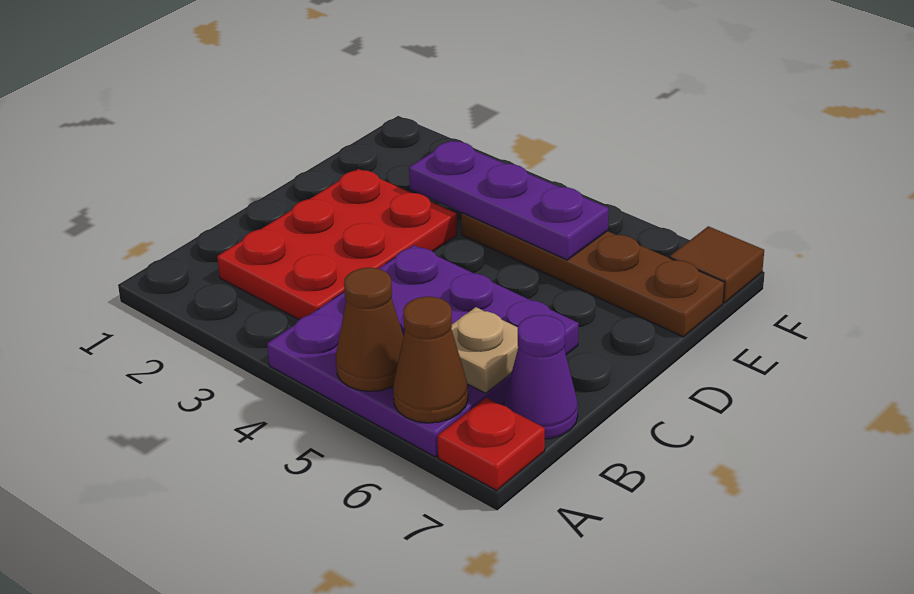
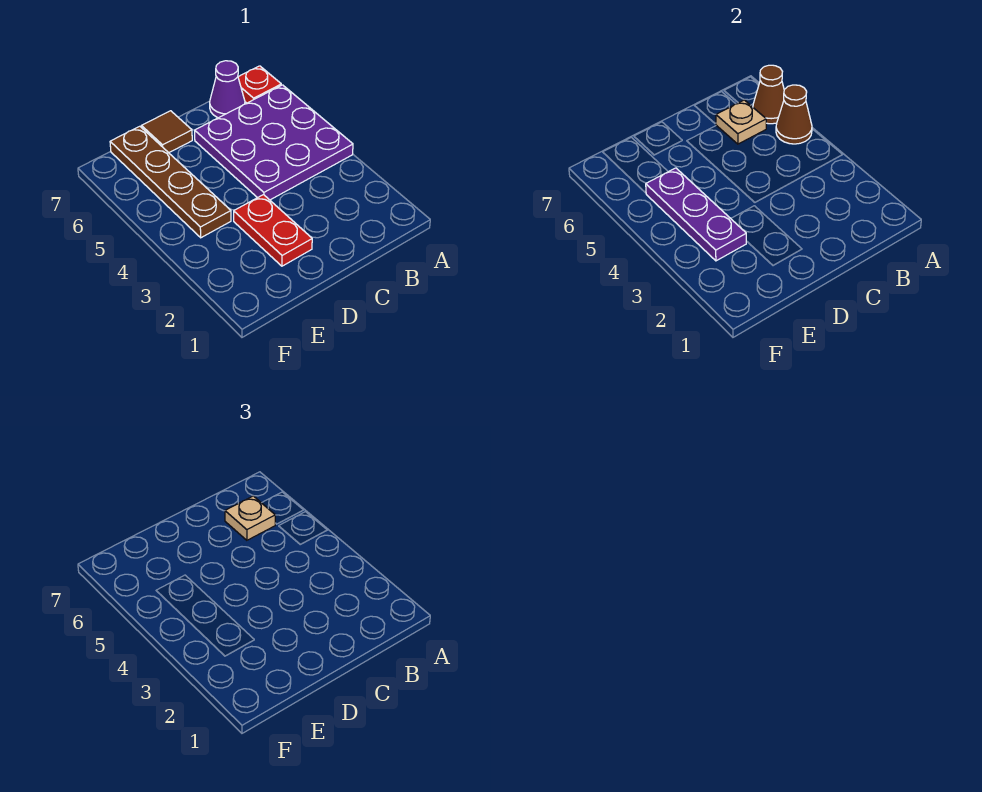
red plate B2:D3 level 1 -> red plate D2:D3 level 1
none -> tan plate B6 level 3
brown tile F7 level 1 -> brown tile D7 level 1

